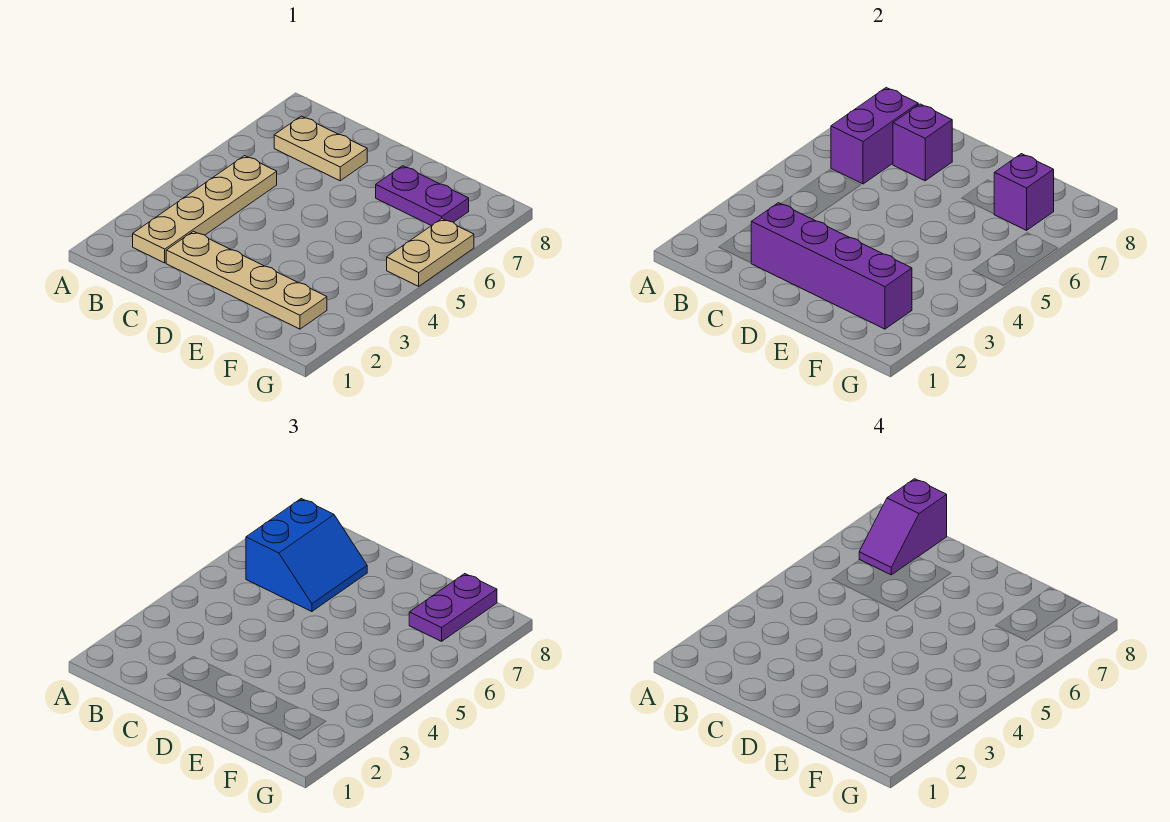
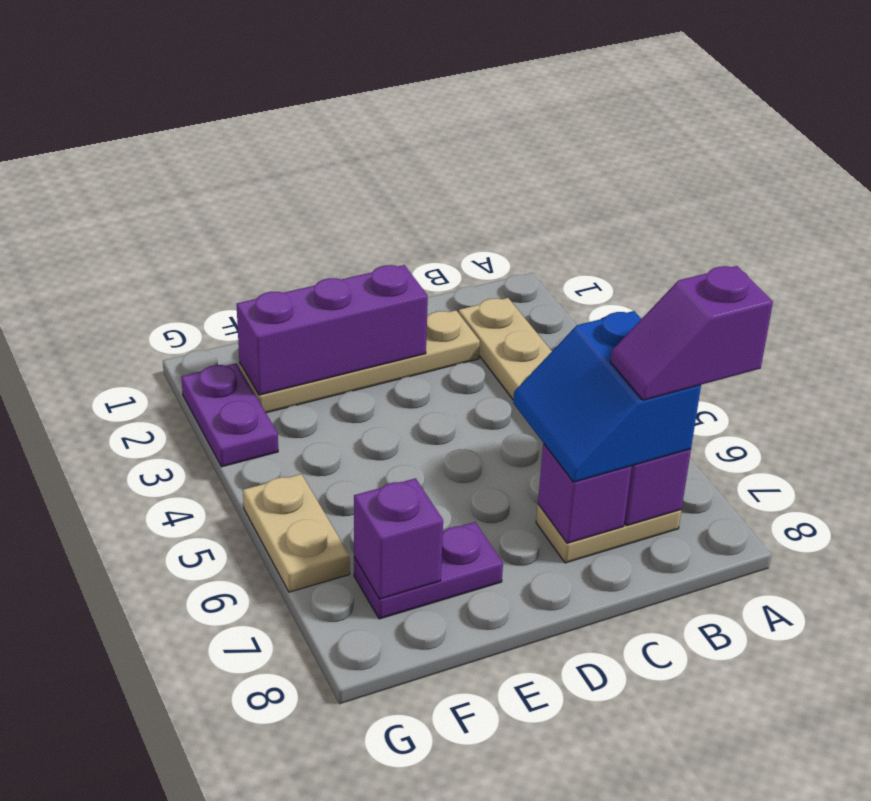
purple slope B7:B8 level 4 top 8 -> purple slope A7:B7 level 4 top A
purple brick C2:F2 level 2 -> purple brick D2:F2 level 2
purple plate F7:F8 level 3 -> purple plate G2:G3 level 1

